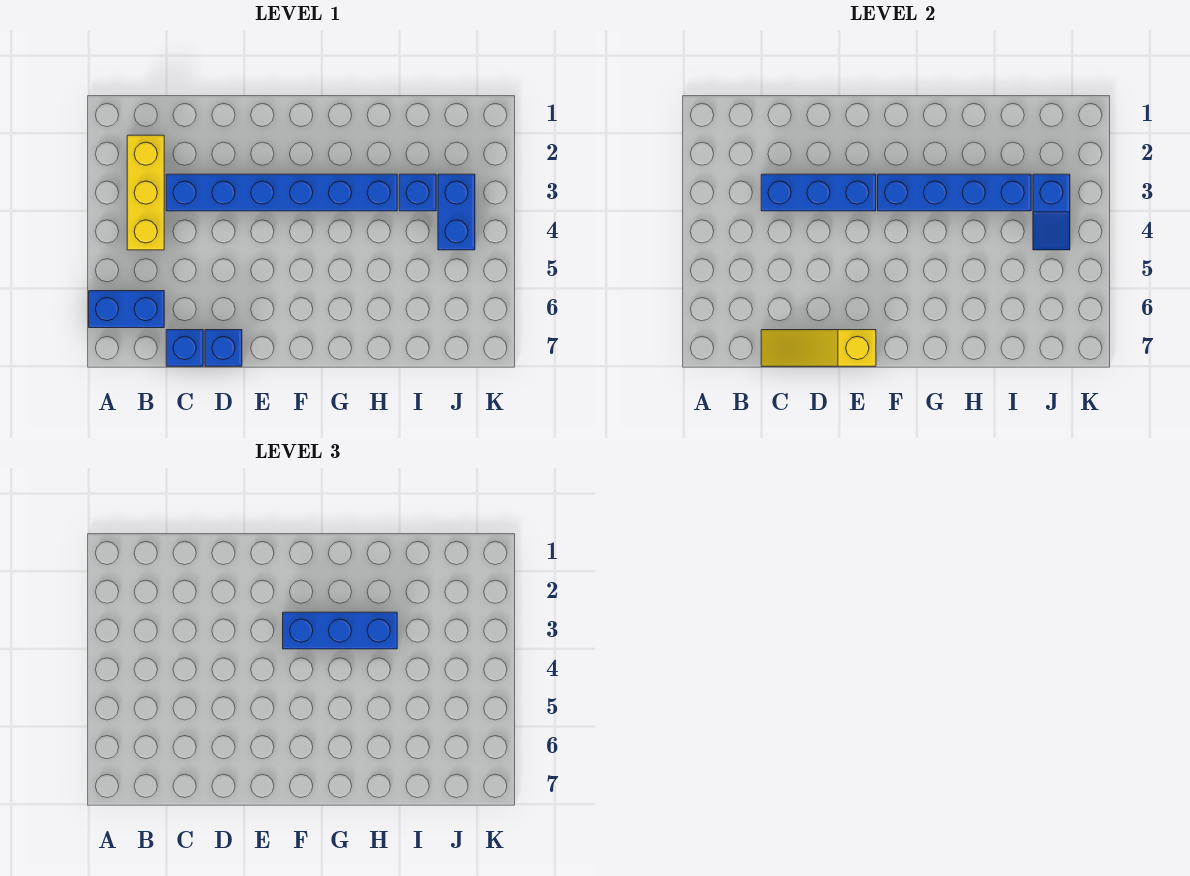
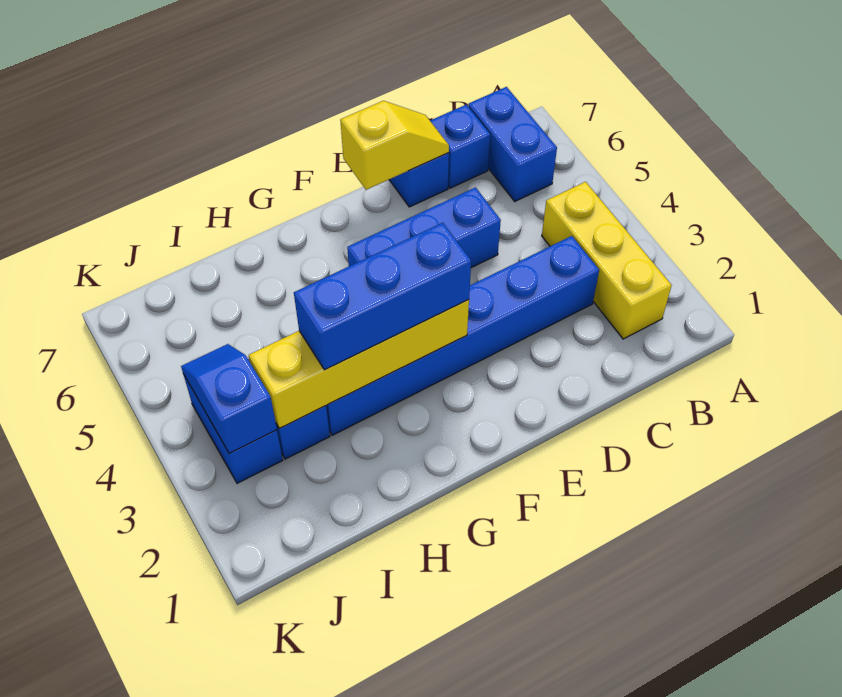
blue brick A6:B6 level 1 -> blue brick B6:B7 level 1
blue brick C3:E3 level 2 -> blue brick D5:F5 level 1
yellow slope C7:E7 level 2 top E -> yellow slope D7:E7 level 2 top E
blue brick F3:I3 level 2 -> yellow brick F3:I3 level 2

